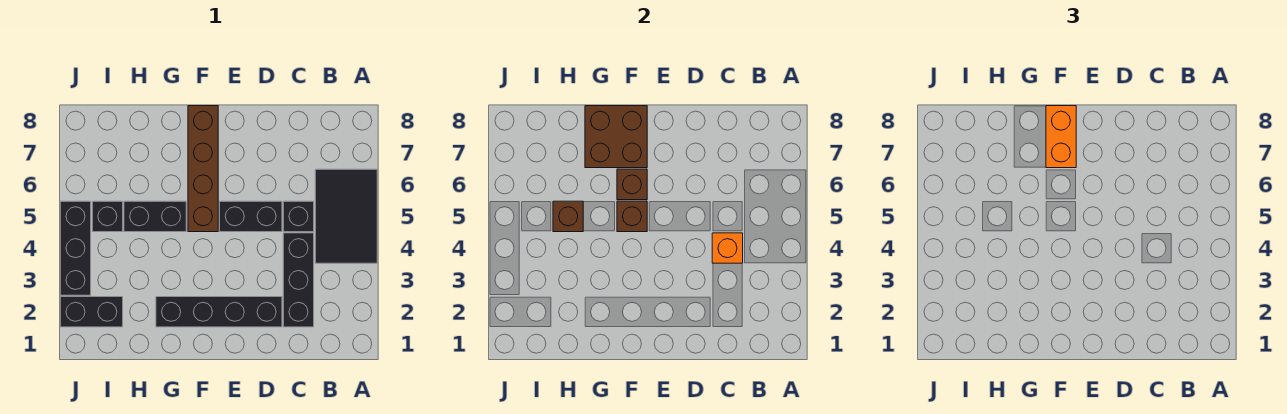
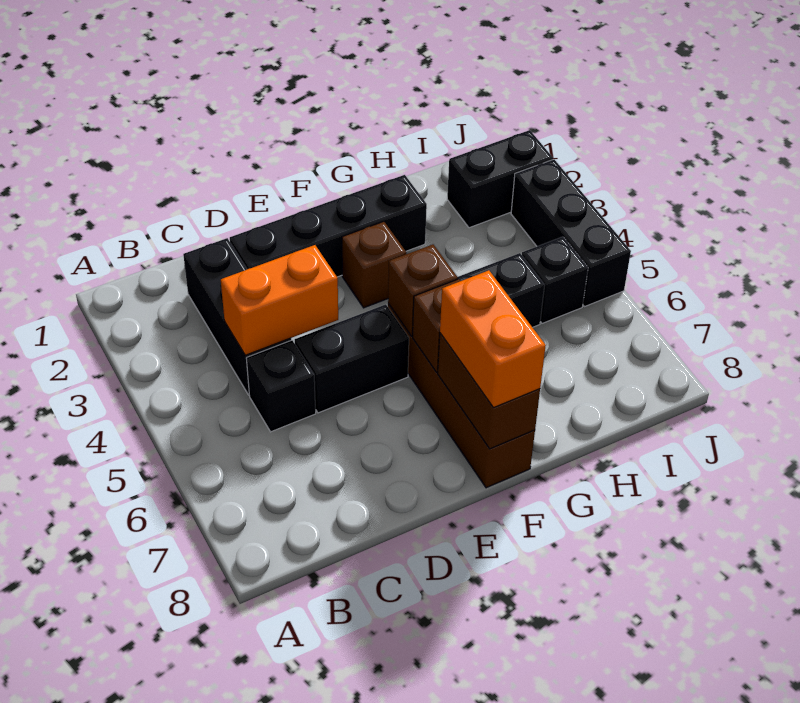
black tile A4:B6 level 1 -> none
orange brick C4 level 2 -> orange brick C4:D4 level 2
brown brick F7:G8 level 2 -> brown brick F7:F8 level 2
brown brick H5 level 2 -> brown brick F3 level 1

